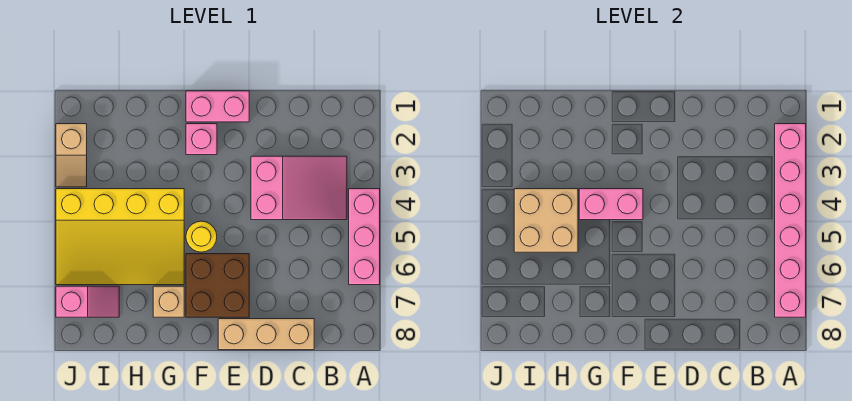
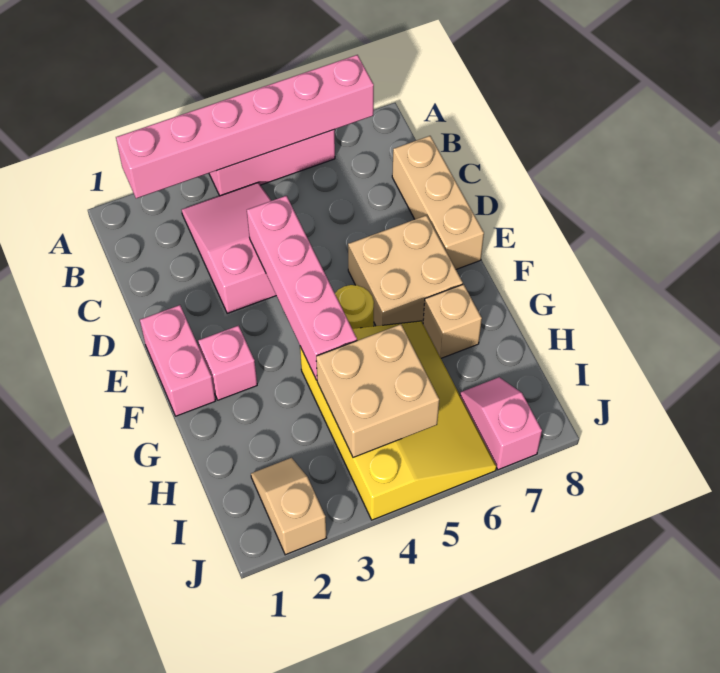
brown brick E6:F7 level 1 -> tan brick E6:F7 level 1
pink brick F4:G4 level 2 -> pink brick D4:G4 level 2
tan slope J2:J3 level 1 top 2 -> tan slope I2:J2 level 1 top J

